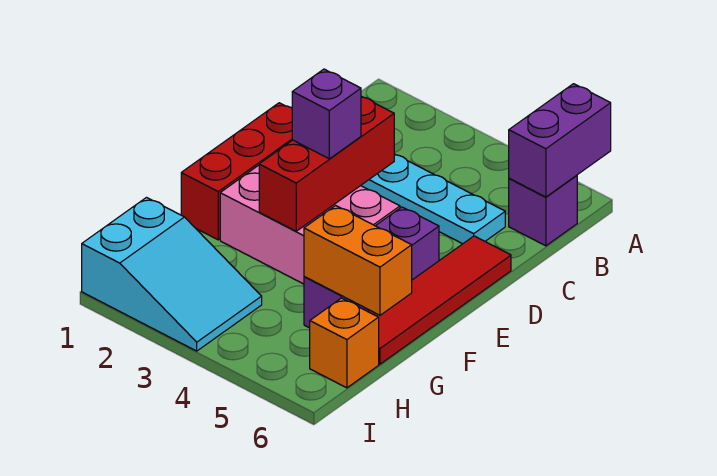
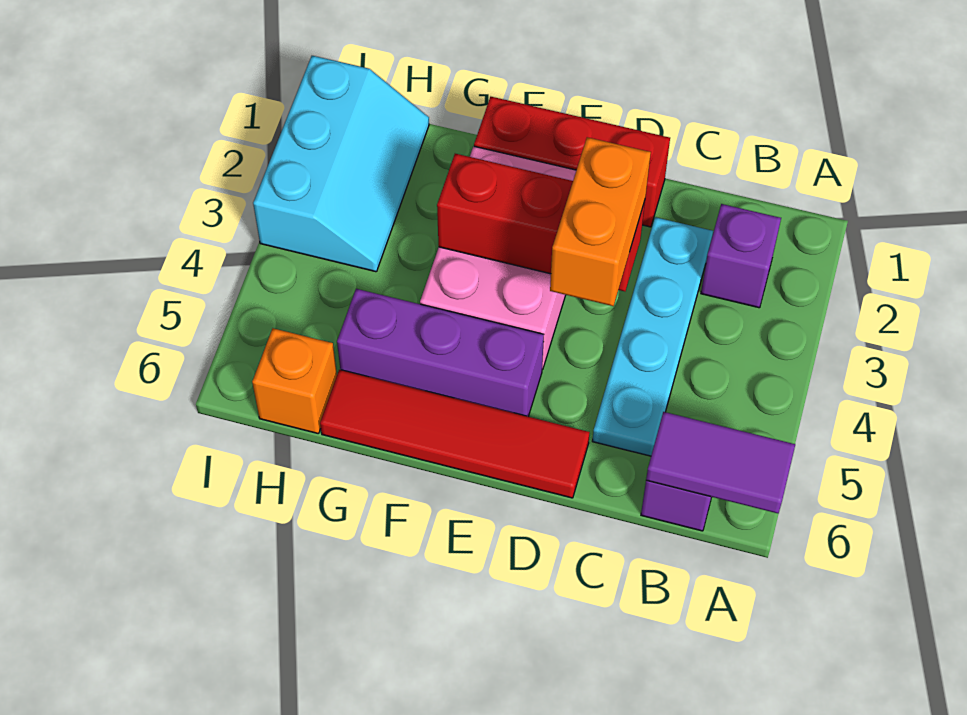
purple brick A6:B6 level 2 -> purple tile A6:B6 level 2
purple brick E3 level 3 -> purple brick B2 level 1
orange brick G5:G6 level 2 -> orange brick D3:D4 level 3
cyan slope H1:I3 level 1 top 1 -> cyan slope H1:I3 level 1 top I

